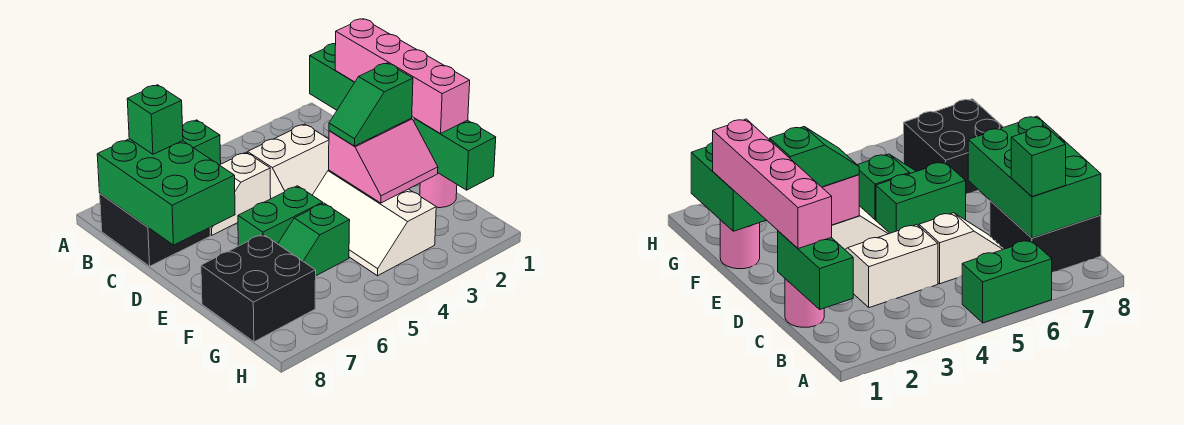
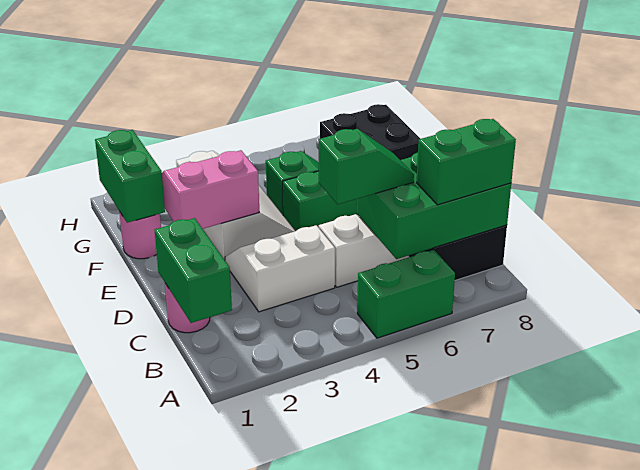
green brick B7:D8 level 2 -> green brick B6:C8 level 2
green brick B7 level 3 -> green brick B7:B8 level 3
pink brick C1:F1 level 3 -> none
green slope E2:E3 level 3 top 2 -> green slope C5:C6 level 3 top 5

